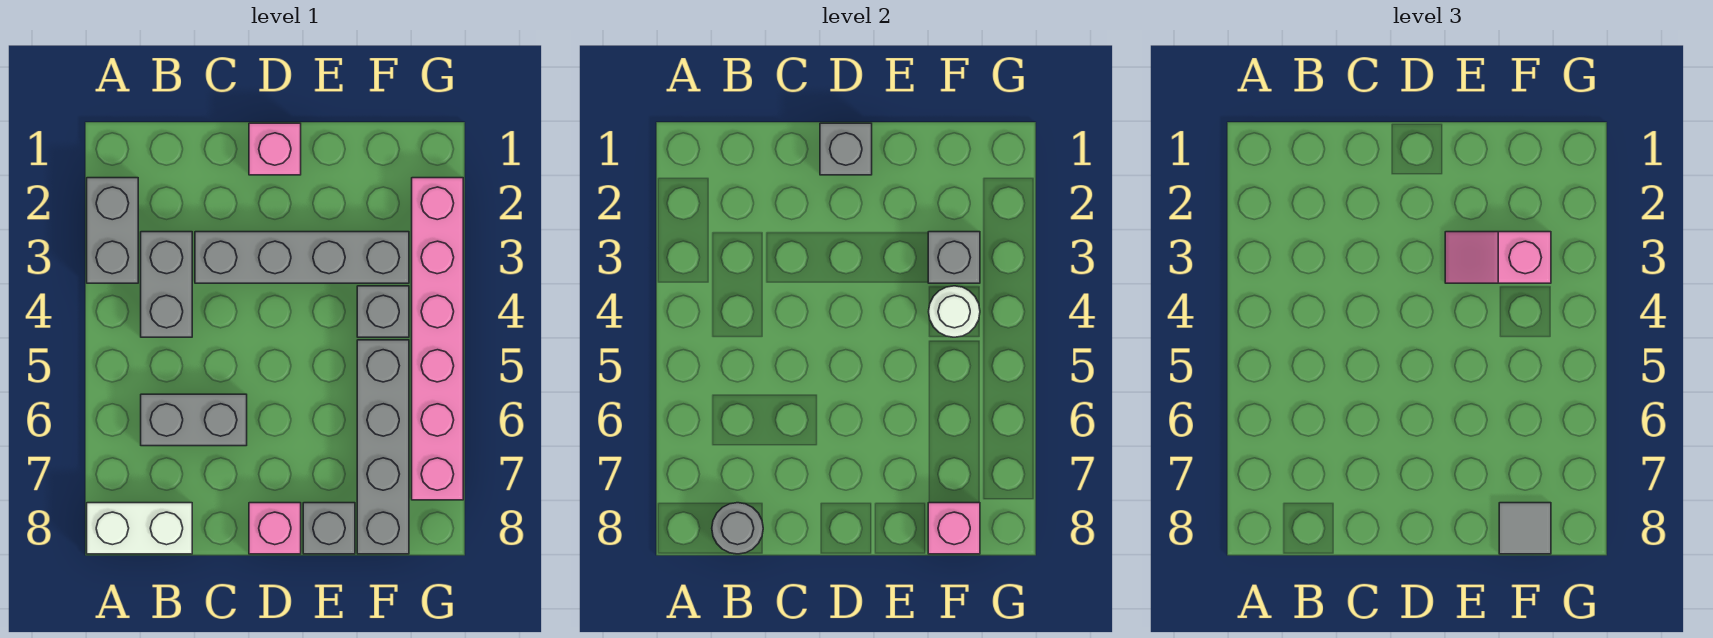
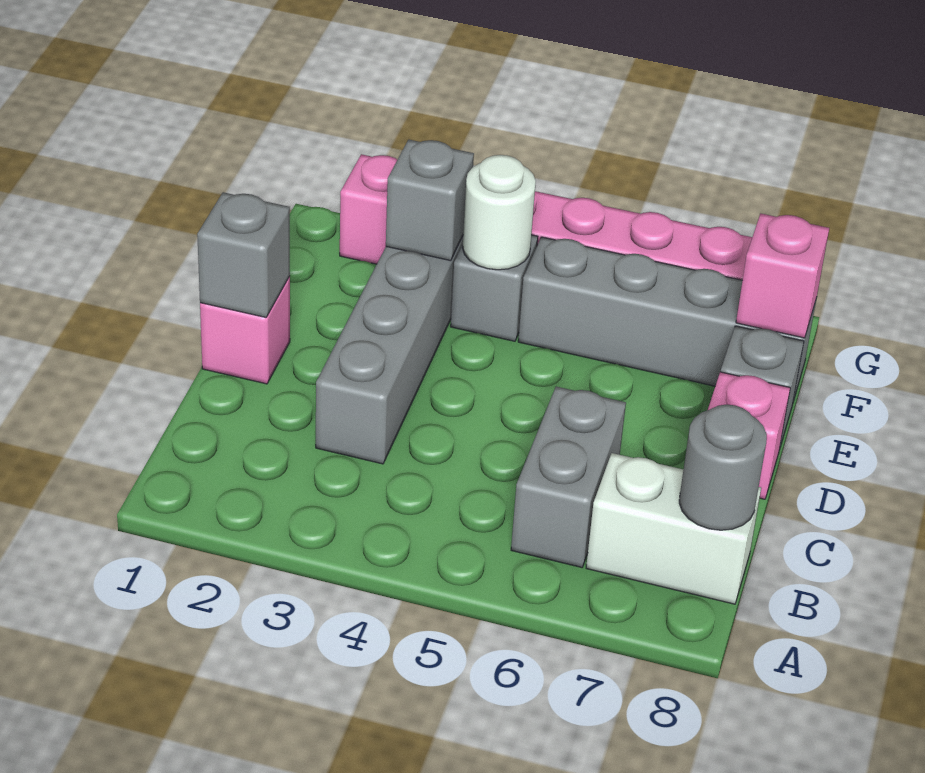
grey brick A2:A3 level 1 -> none
white brick A8:B8 level 1 -> white brick B7:B8 level 1
grey brick B3:B4 level 1 -> none
pink slope E3:F3 level 3 top F -> none
grey tile F8 level 3 -> none

